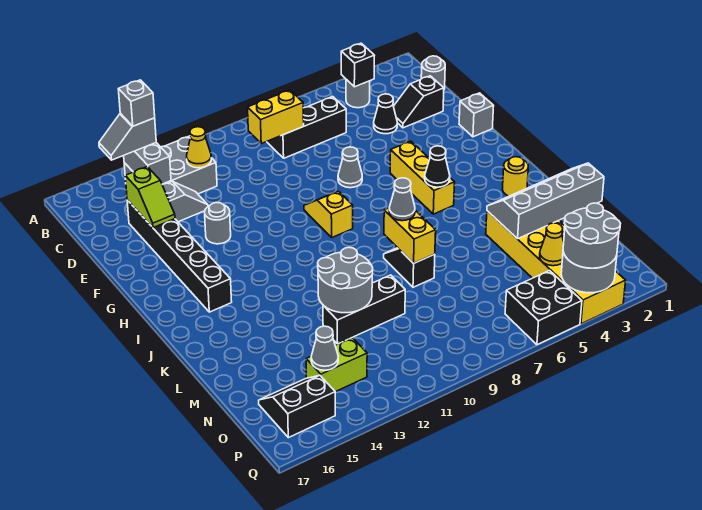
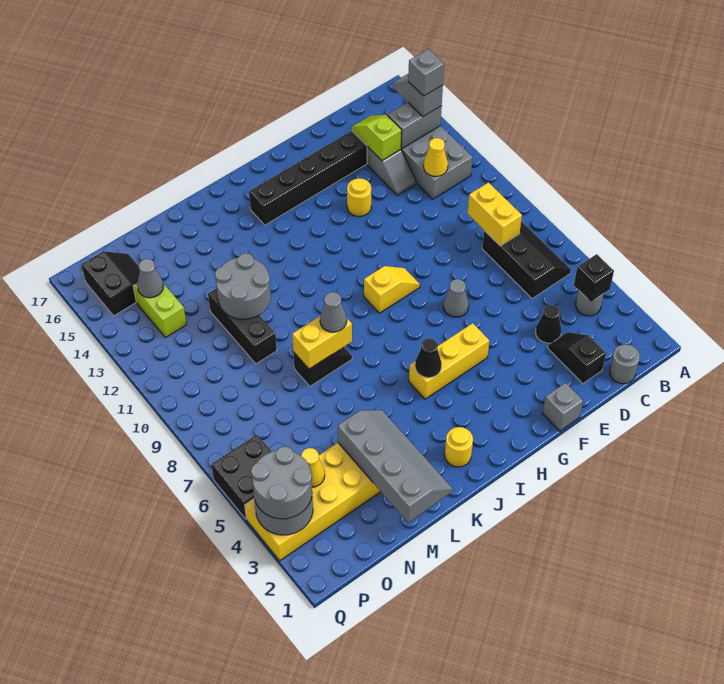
lime slope D15:E15 level 2 top D -> lime slope D14:D15 level 2 top 14
grey round brick F13 level 1 -> yellow round brick F13 level 1

